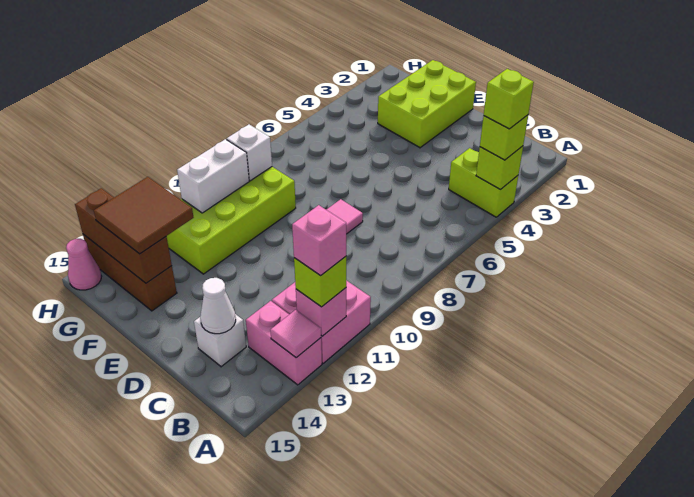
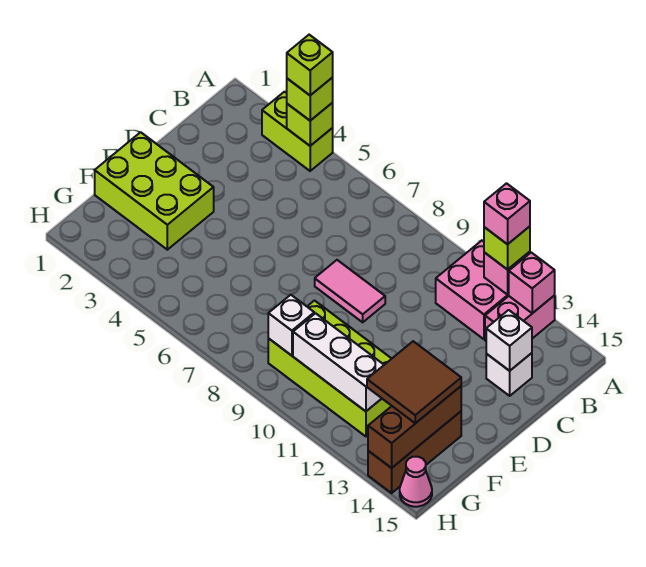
lime brick A4:B4 level 1 -> lime brick A3:A4 level 1
pink tile A13 level 2 -> pink brick A13 level 2
white cone C14 level 2 -> white brick C14 level 2
white brick G10:G11 level 2 -> white brick G10:G12 level 2

